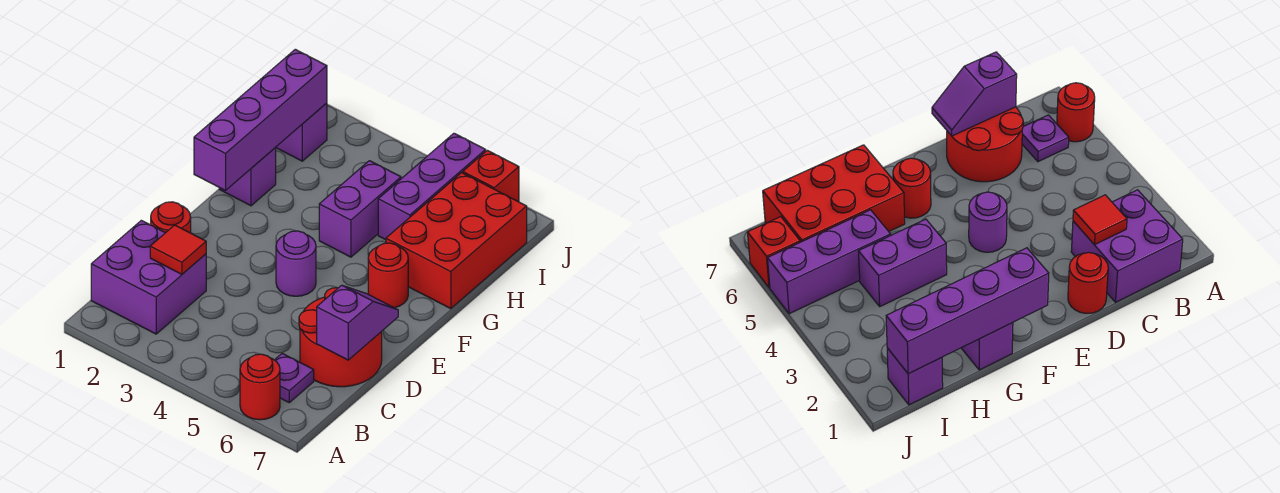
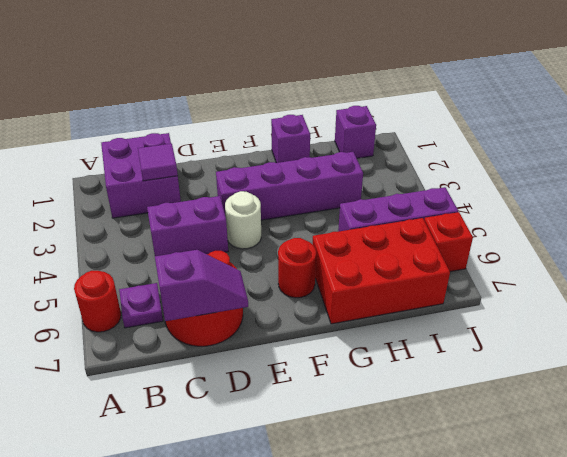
red tile C2 level 2 -> purple tile C2 level 2
red round brick D1 level 1 -> none
purple round brick E4 level 1 -> white round brick E4 level 1
purple brick F1:I1 level 2 -> purple brick E3:H3 level 1
purple brick G4:H4 level 1 -> purple brick C4:D4 level 1

